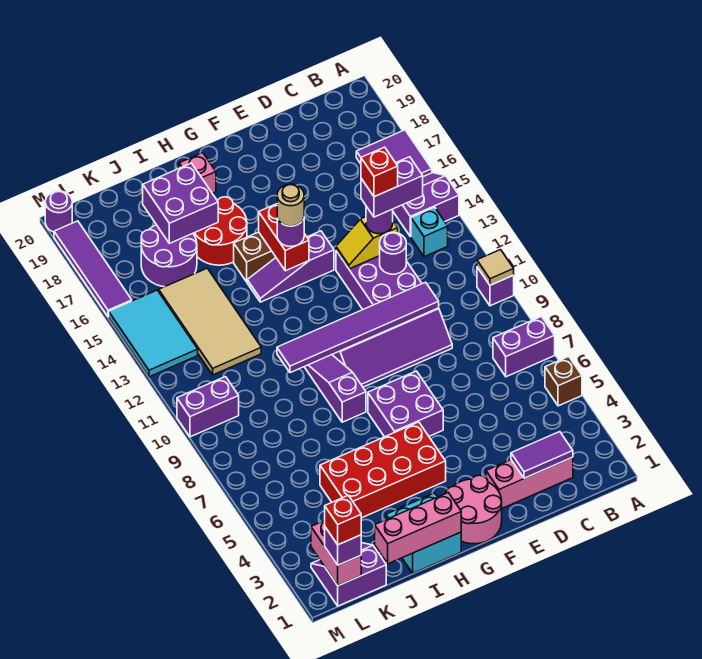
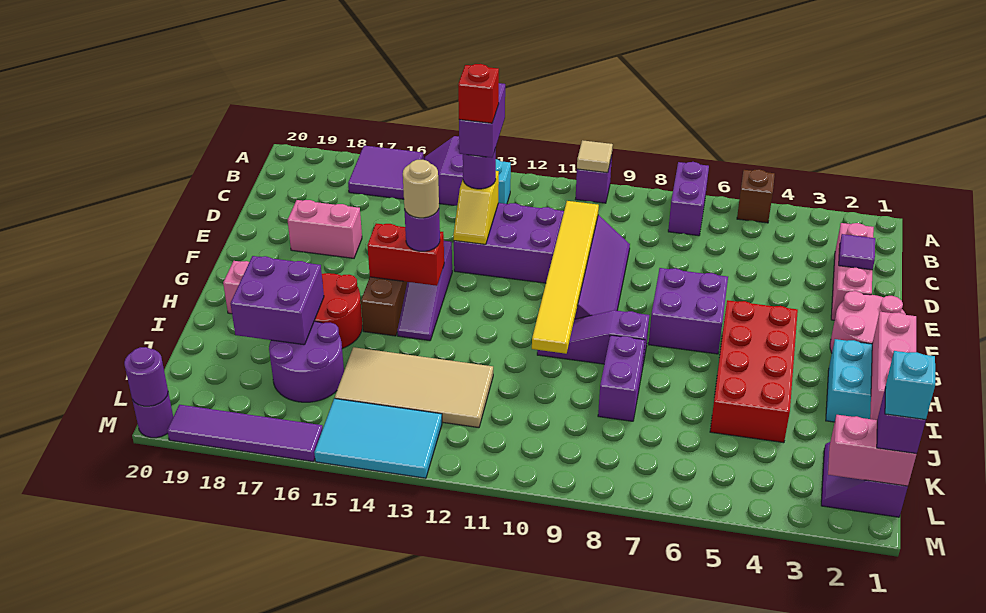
purple tile C2:D2 level 2 -> purple tile D2 level 2
purple tile D10:I10 level 2 -> yellow tile D10:I10 level 2
purple round brick D12 level 2 -> purple round brick M20 level 2
none -> pink brick E17:E18 level 1
red brick L1 level 4 -> cyan brick L1 level 4
purple brick L10:M10 level 1 -> purple brick I8:J8 level 1

